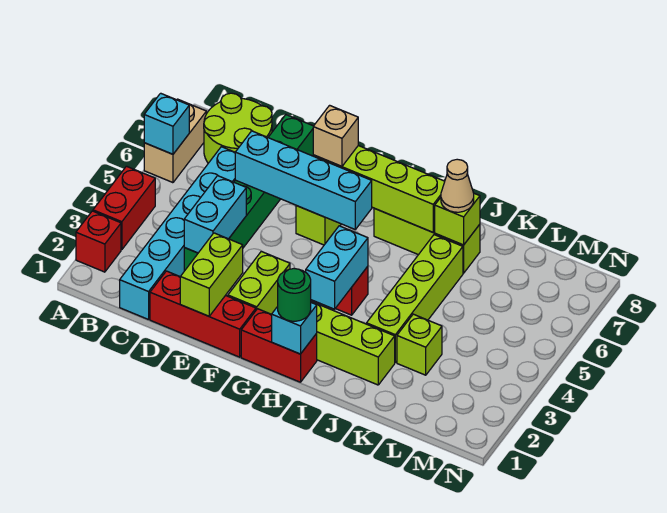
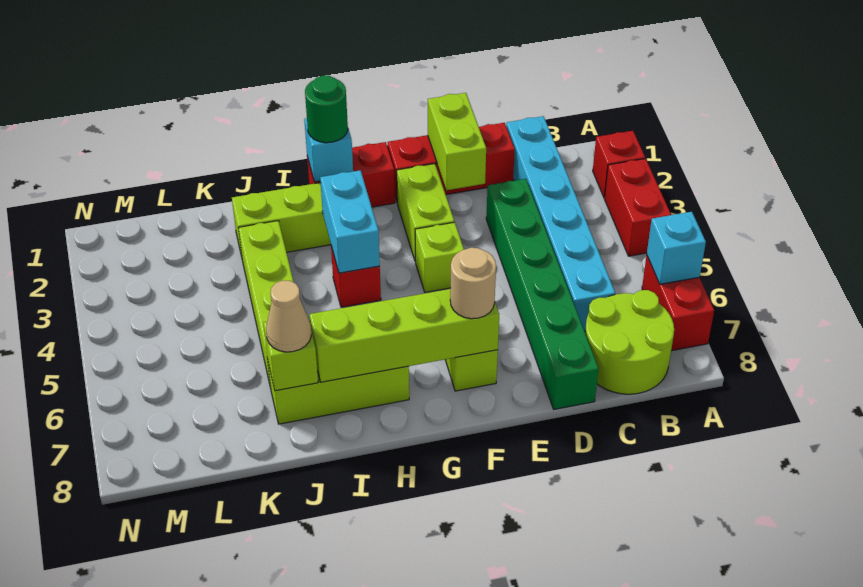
tan brick A6:A7 level 1 -> red brick A6:A7 level 1
cyan brick D3:D4 level 2 -> none
cyan brick D6:G6 level 2 -> none
tan brick F7 level 3 -> tan round brick F7 level 3
lime brick K3 level 1 -> lime brick F4 level 1

